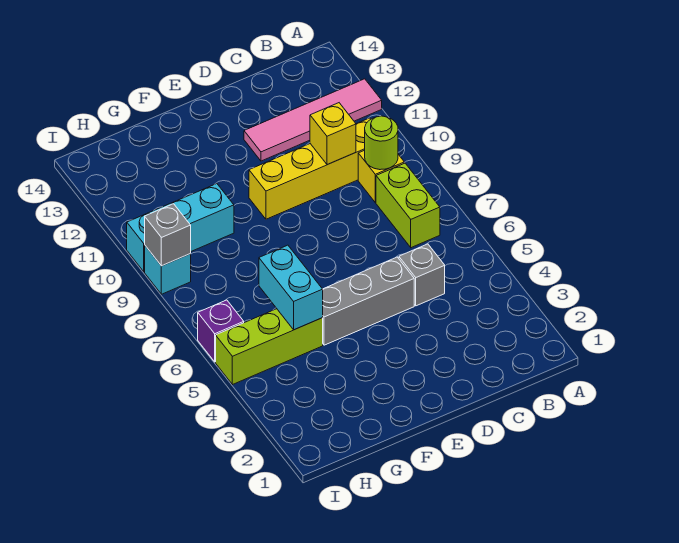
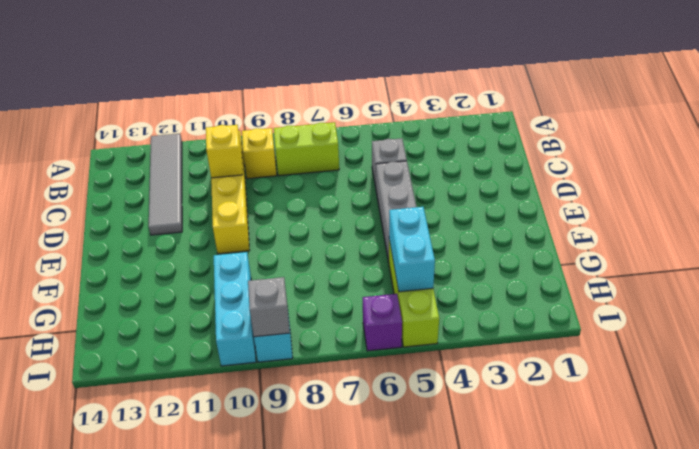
pink tile A12:D12 level 1 -> grey tile A12:D12 level 1
lime round brick B9 level 2 -> none
cyan brick G5:G6 level 2 -> cyan brick G5:H5 level 2

